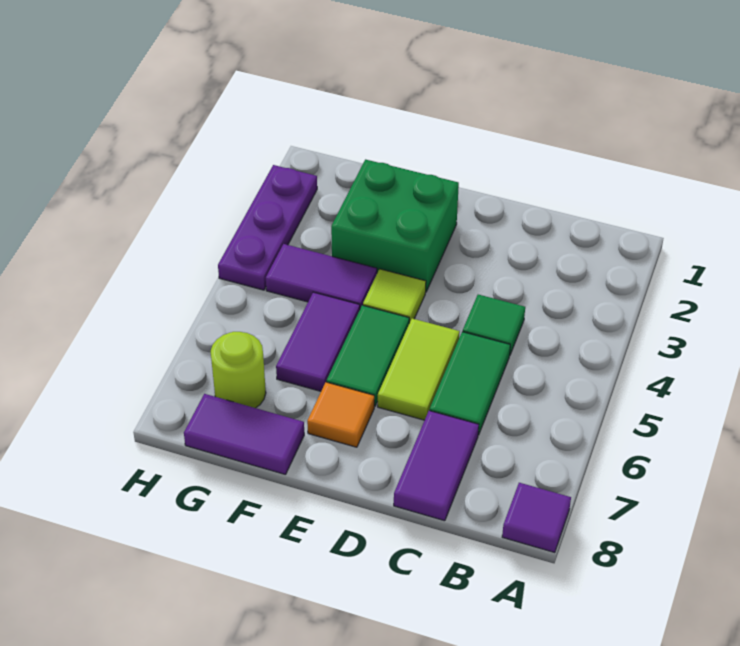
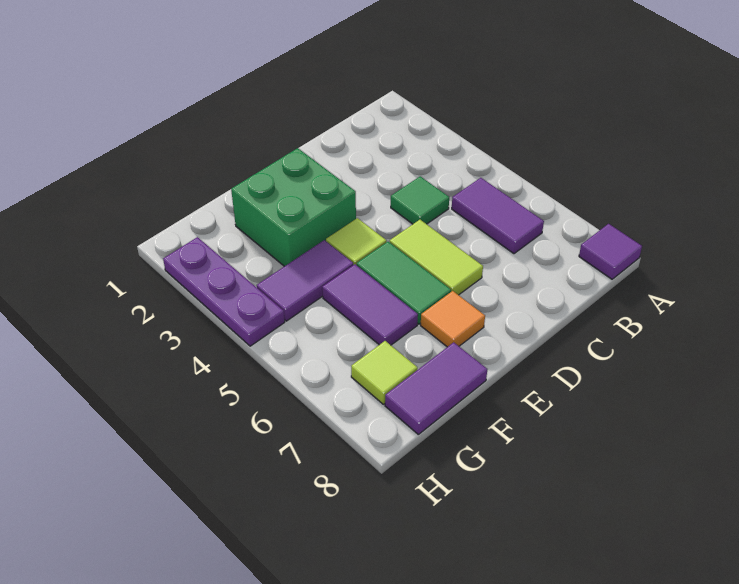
green tile C5:C6 level 1 -> none
purple tile C7:C8 level 1 -> purple tile B5:B6 level 1
lime round brick G7 level 1 -> lime tile G7 level 1

